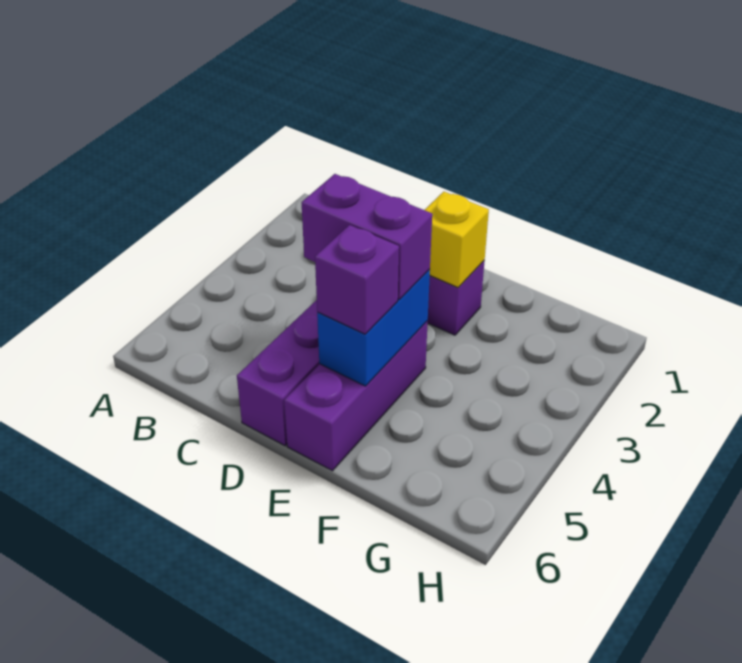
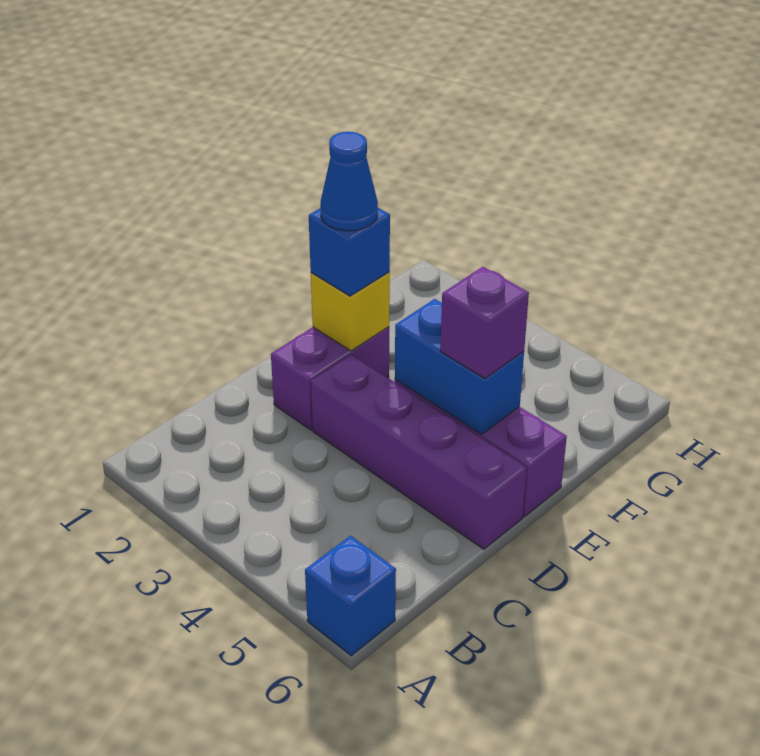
none -> blue brick A6 level 1
purple brick D4:E4 level 3 -> none
none -> blue brick E2 level 3
none -> blue cone E2 level 4

